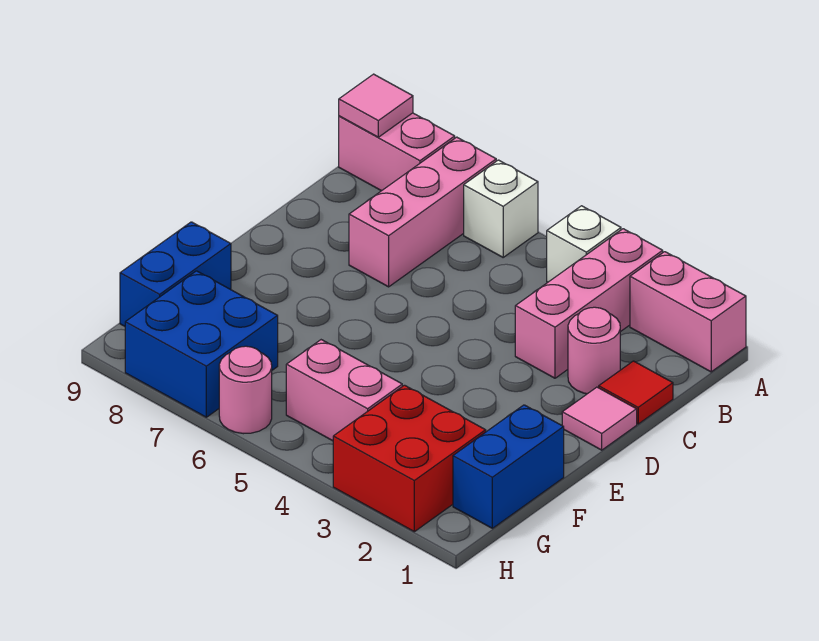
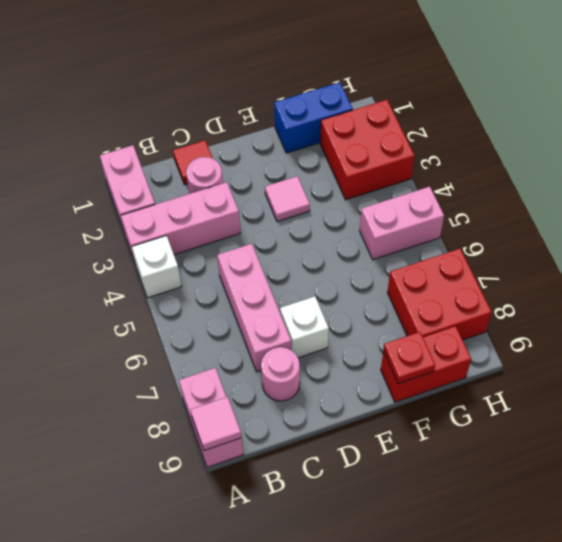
white brick A6 level 1 -> white brick D7 level 1
pink brick A7:C7 level 1 -> pink brick C5:C7 level 1
pink tile D1 level 1 -> pink tile E3 level 1
blue brick F9:G9 level 1 -> red brick F9:G9 level 1
none -> red plate F9 level 2
pink brick G4:G5 level 1 -> pink brick G5:H5 level 1
blue brick G7:H8 level 1 -> red brick G7:H8 level 1
pink round brick H6 level 1 -> pink round brick C8 level 1

